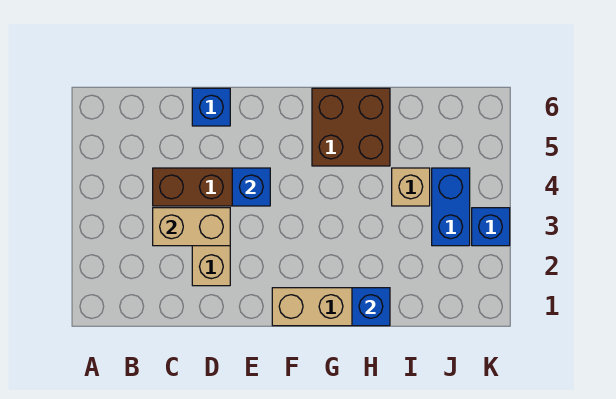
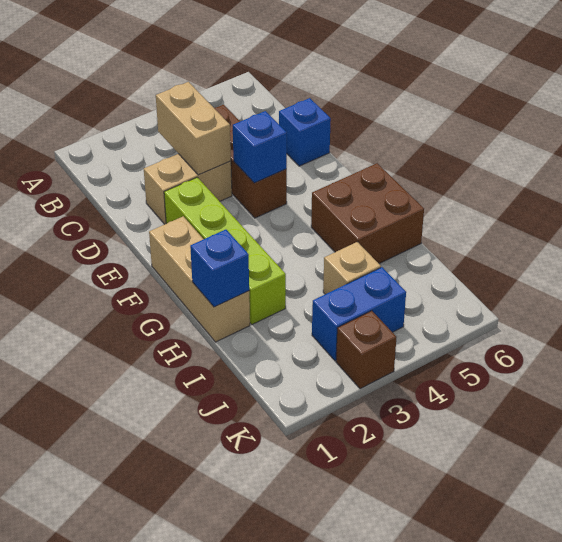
none -> lime brick E2:H2 level 1
blue brick K3 level 1 -> brown brick K3 level 1

